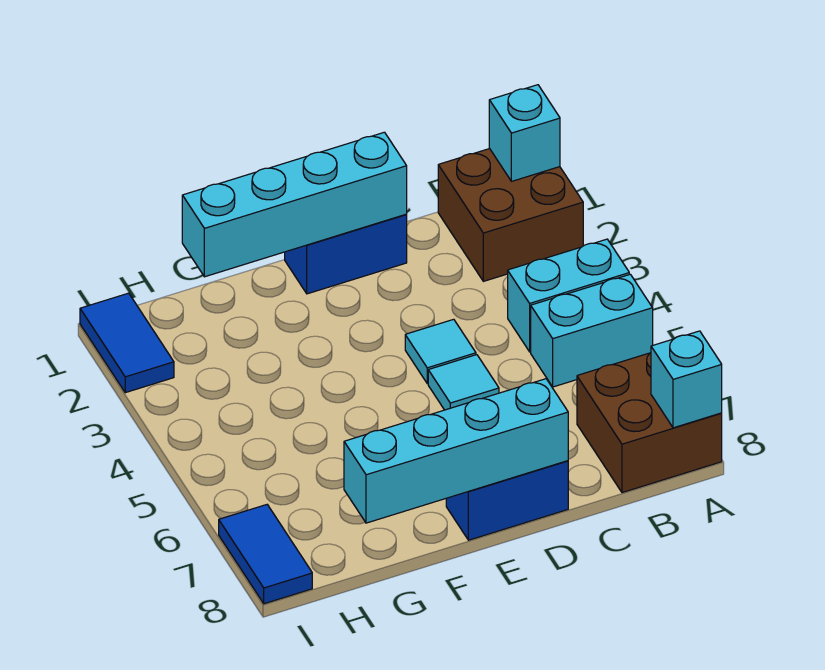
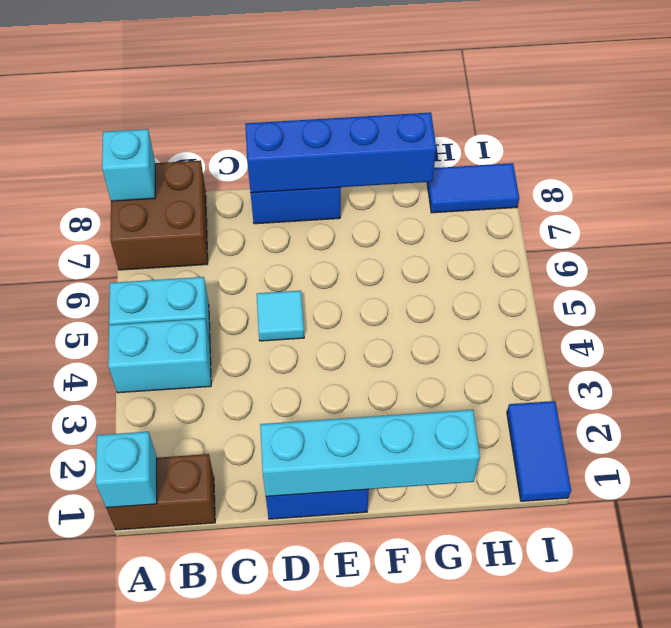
brown brick A1:B2 level 1 -> brown brick A1:B1 level 1
cyan tile D4 level 1 -> none
cyan brick D8:G8 level 2 -> blue brick D8:G8 level 2
blue tile I7:I8 level 1 -> blue tile H8:I8 level 1

